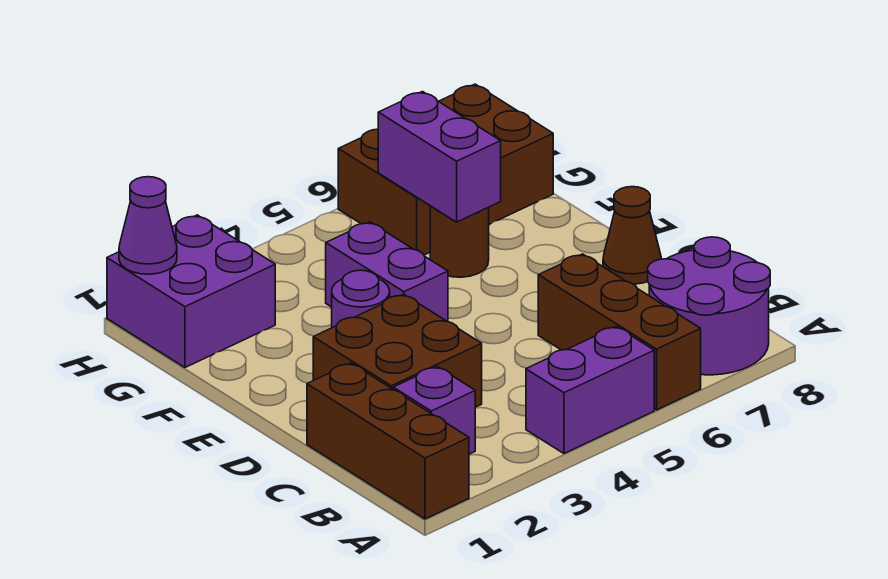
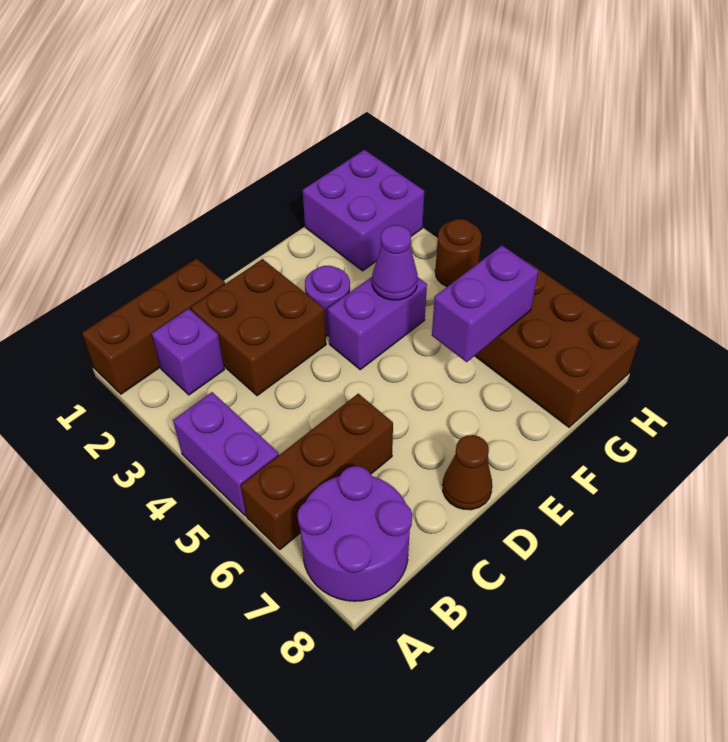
brown round brick F6 level 1 -> brown round brick H4 level 1
purple cone H1 level 2 -> purple cone F4 level 2

